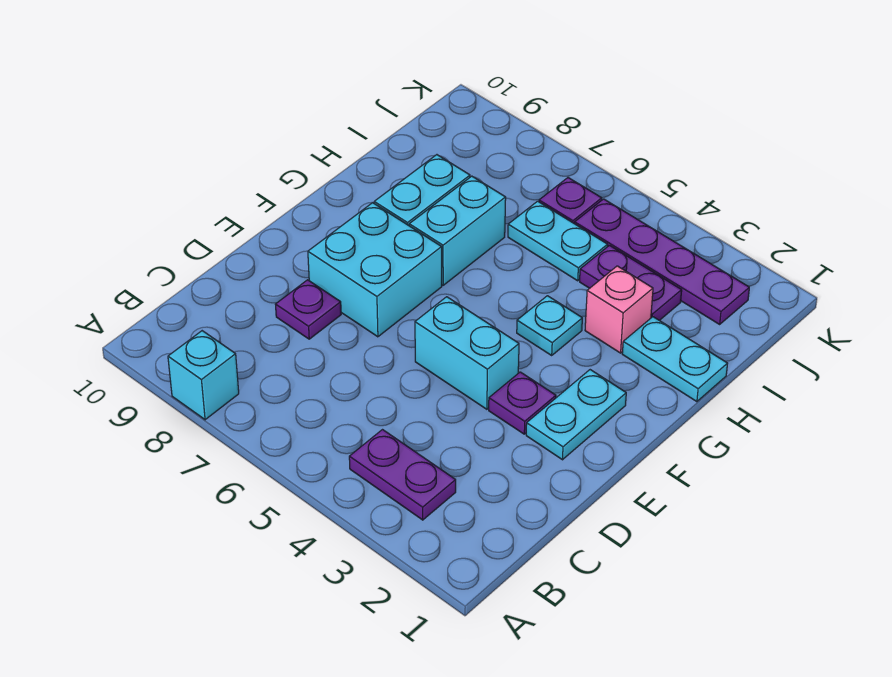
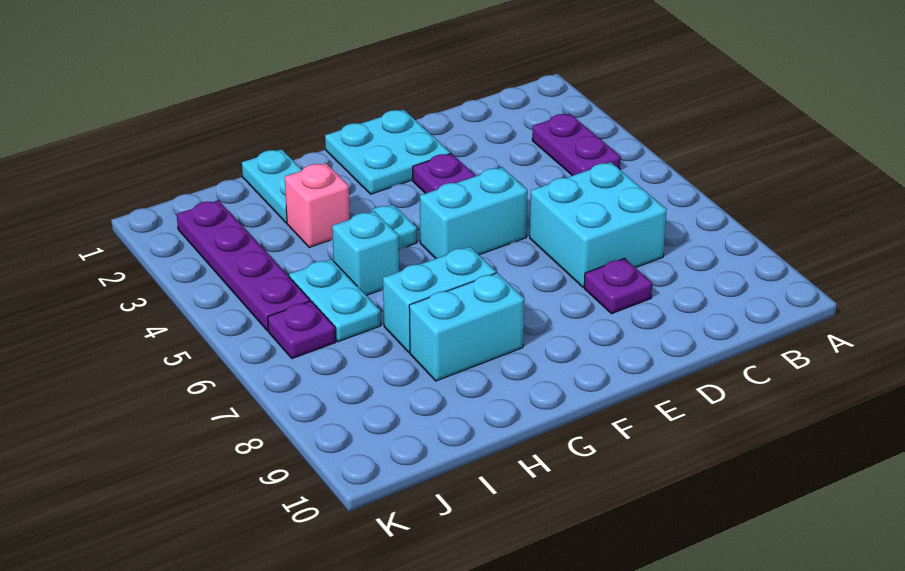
cyan brick A8 level 1 -> cyan brick H5 level 1
cyan plate E2:F2 level 1 -> cyan plate E1:F2 level 1
cyan brick E4:E5 level 1 -> cyan brick E5:F5 level 1
cyan brick E7:F8 level 1 -> cyan brick C6:D7 level 1
purple plate I3:I4 level 1 -> none

